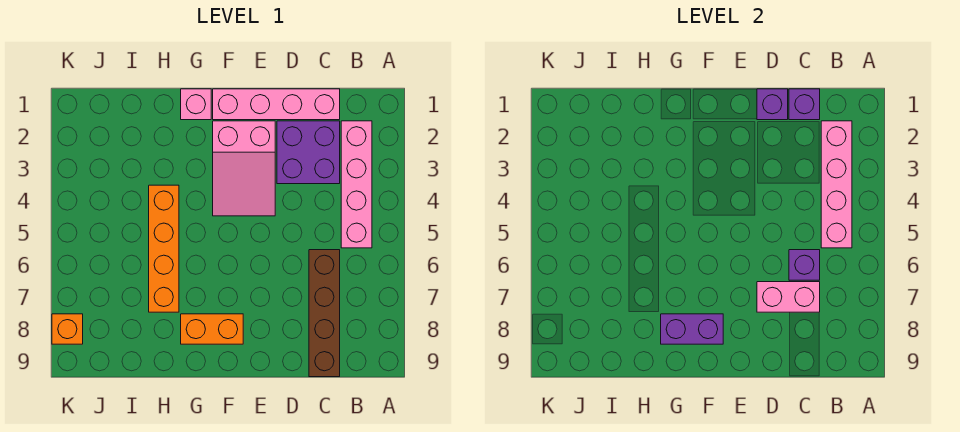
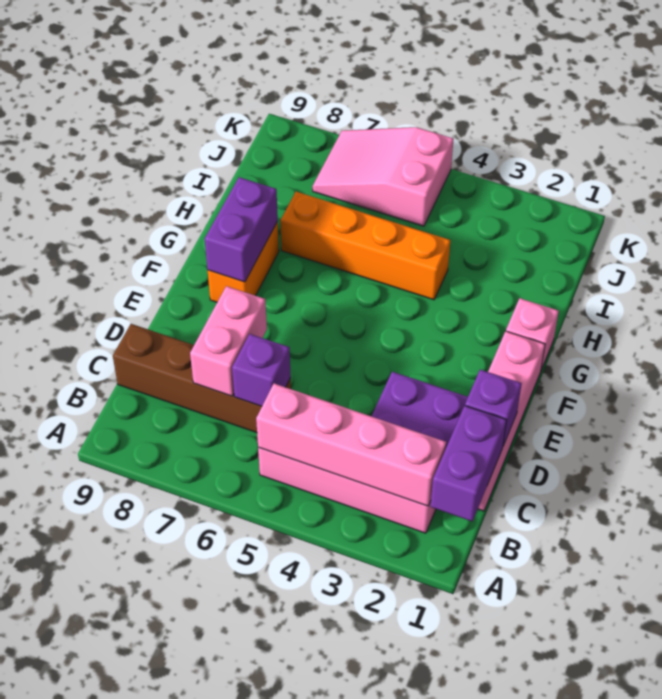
purple brick C1 level 2 -> purple brick B1:C1 level 2
pink slope E2:F4 level 1 top 2 -> pink slope J5:K7 level 1 top 5
orange brick K8 level 1 -> none

